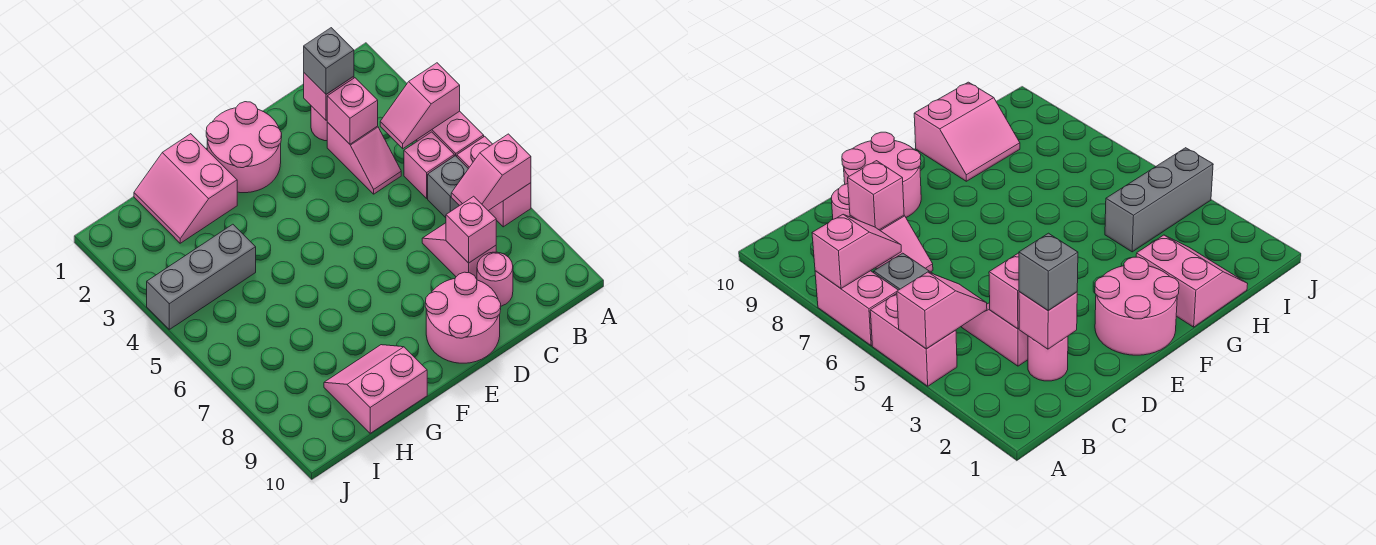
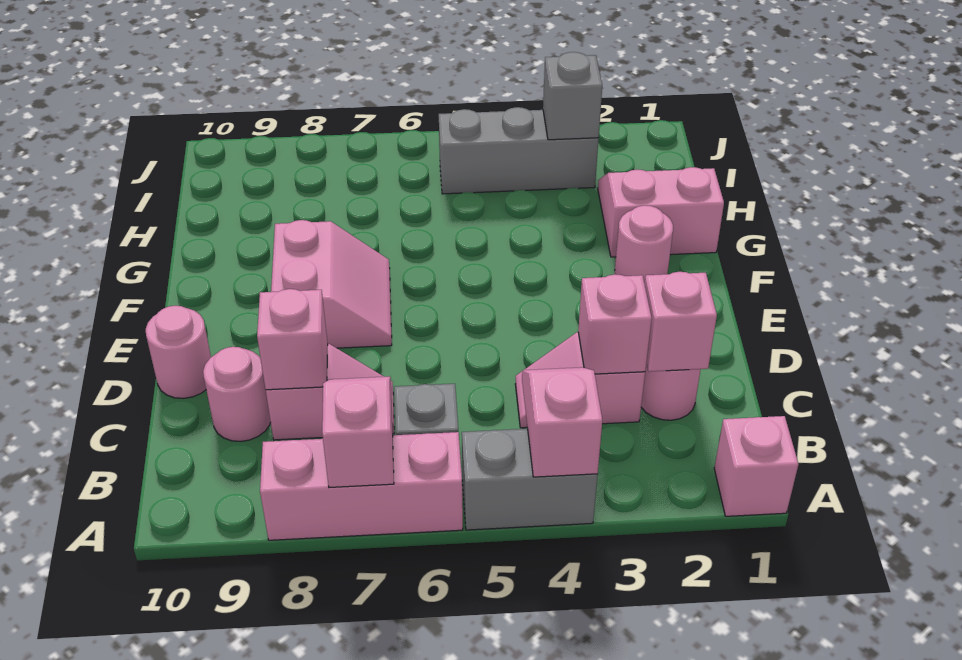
pink brick A4:A5 level 1 -> grey brick A4:A5 level 1
pink brick A6:A7 level 1 -> pink brick A6:A8 level 1
pink brick B5 level 1 -> pink brick A1 level 1
grey brick C2 level 3 -> grey brick I3 level 2
pink round brick D9:E10 level 1 -> pink round brick D10 level 1
pink round brick E1:F2 level 1 -> pink round brick F2 level 1
pink slope G9:H10 level 1 top 10 -> pink slope E7:F8 level 1 top 8
grey brick H4:J4 level 1 -> grey brick I3:I5 level 1

